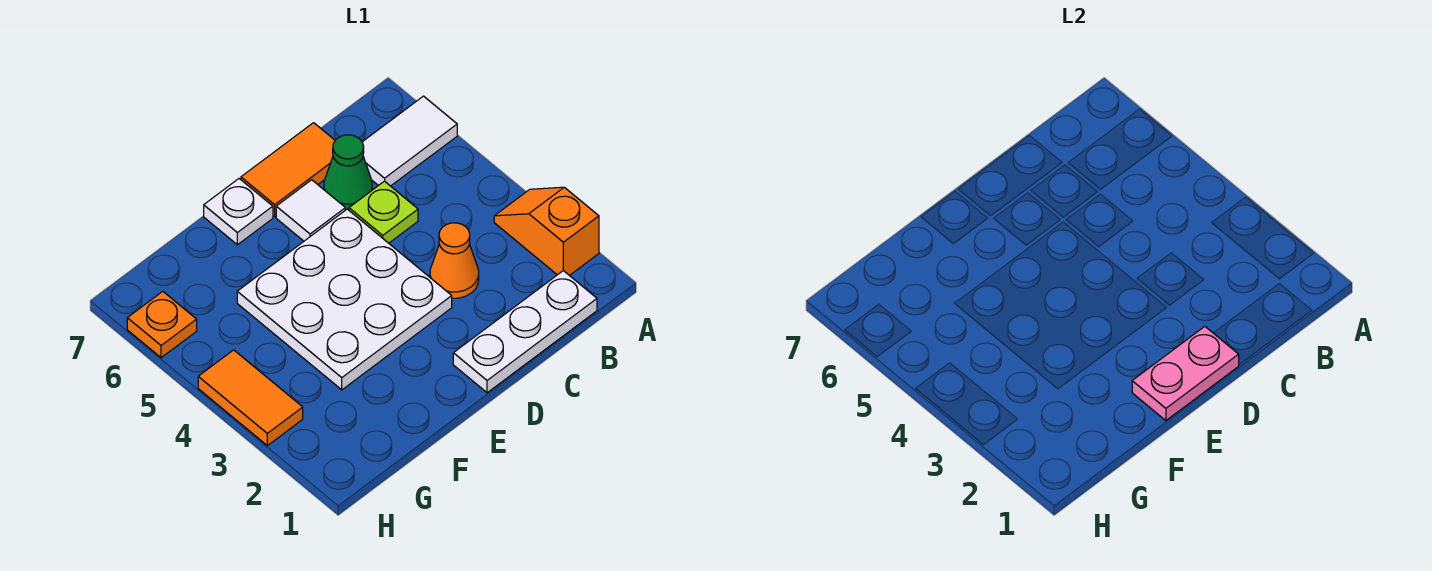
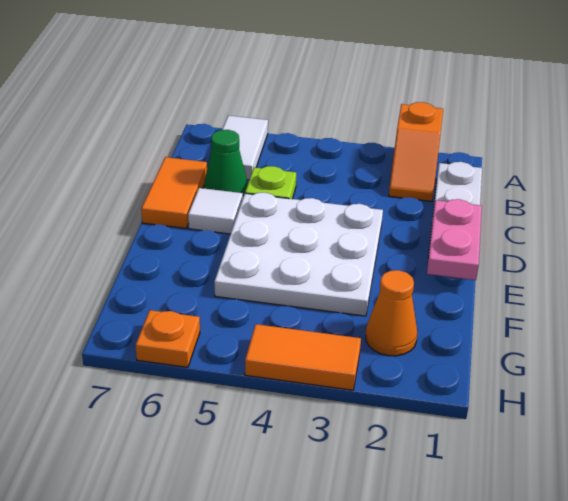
orange slope A2:A3 level 1 top 2 -> orange slope A2:B2 level 1 top A
orange cone C3 level 1 -> orange cone G2 level 1
white plate E7 level 1 -> none

